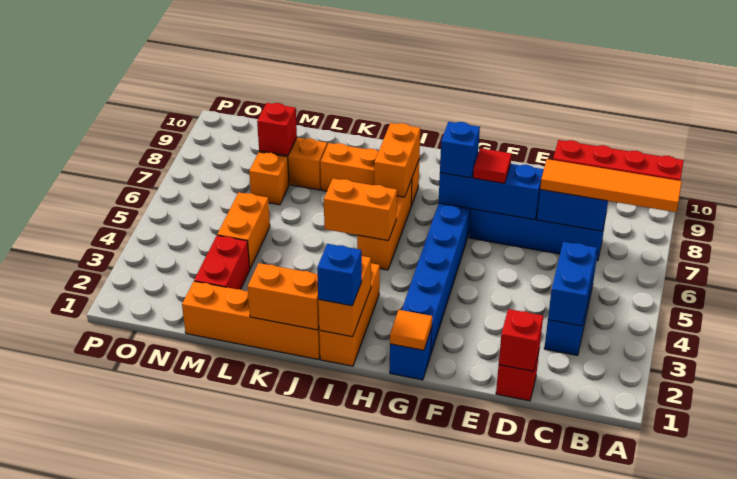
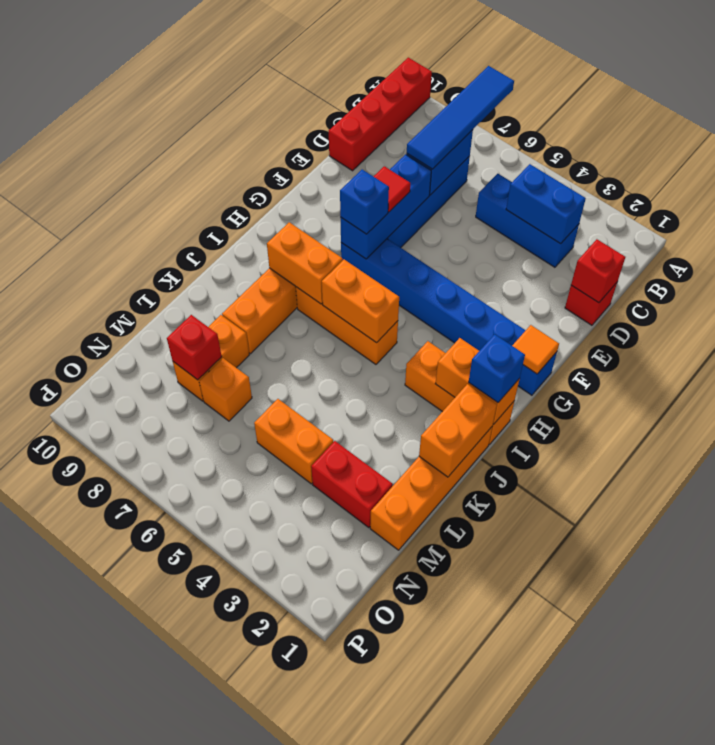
orange tile A7:D7 level 3 -> blue tile A7:D7 level 3
orange brick I5:J5 level 2 -> orange brick I5:I6 level 2

